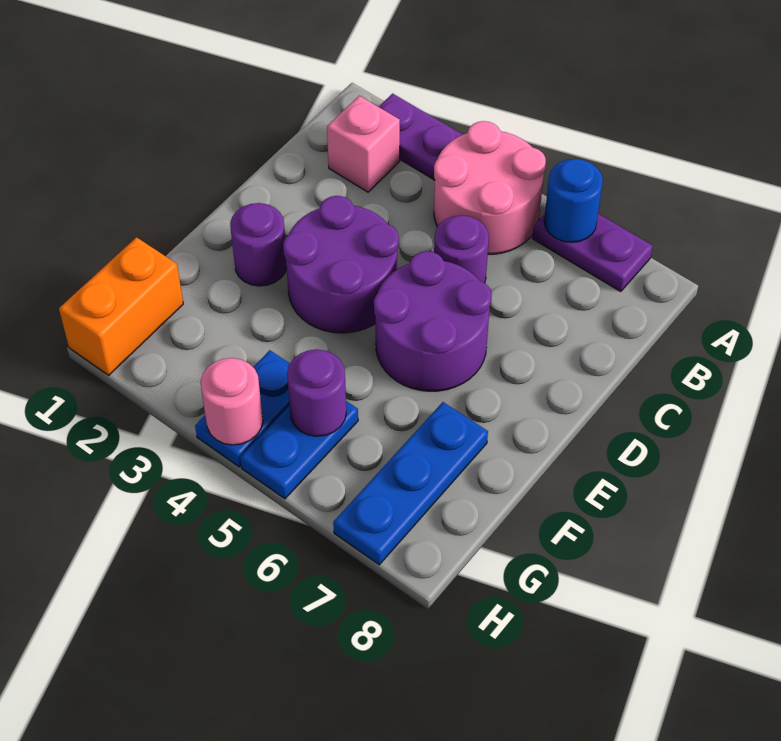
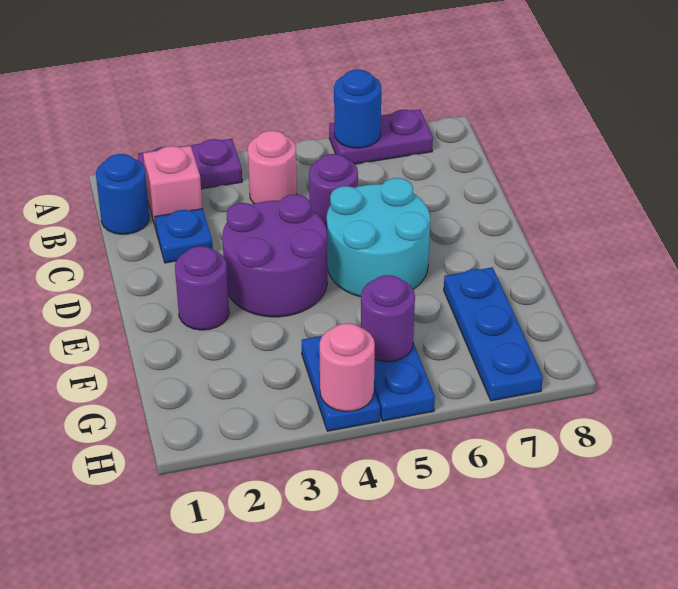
pink round brick A4:B5 level 1 -> pink round brick B4 level 1
none -> blue round brick B1 level 1
none -> blue plate C2 level 1
purple round brick D5:E6 level 1 -> cyan round brick D5:E6 level 1
orange brick G1:H1 level 1 -> none

